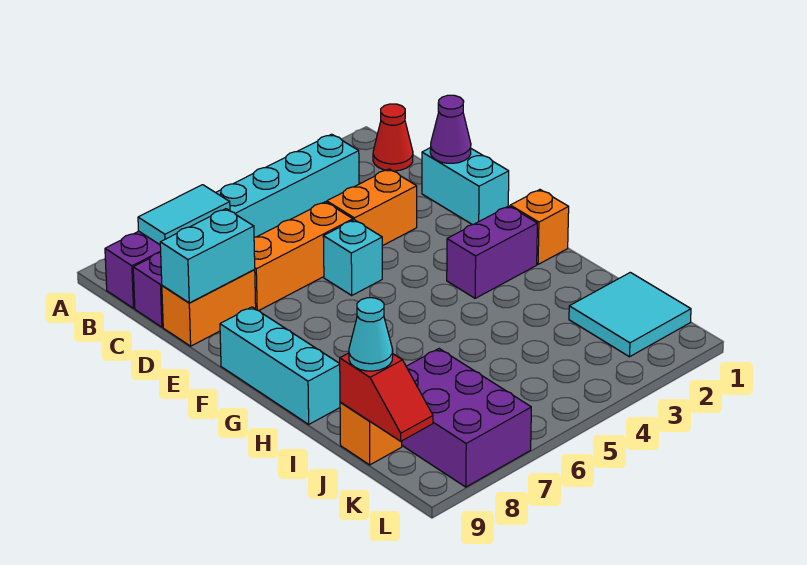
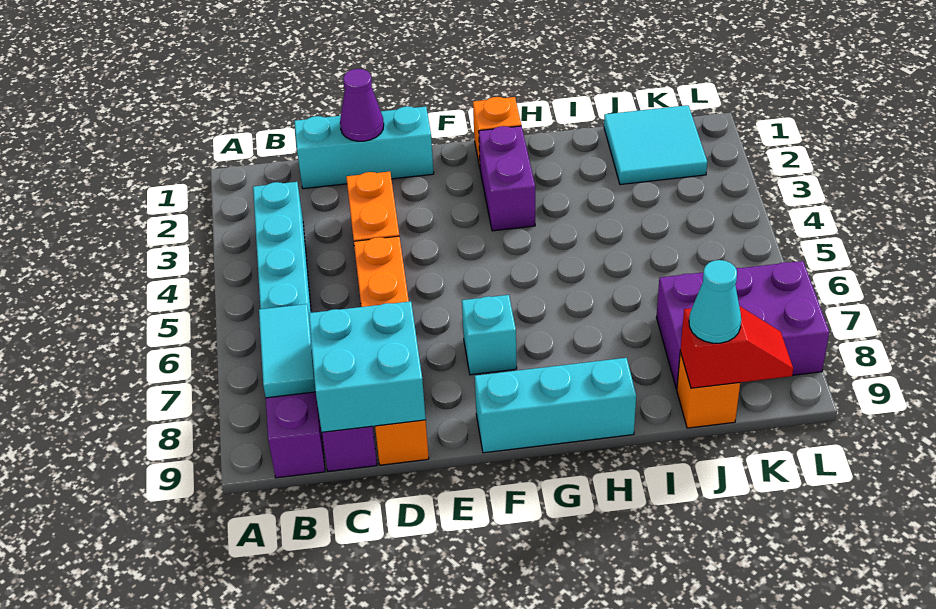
red cone B1 level 1 -> none
cyan brick D1:E1 level 1 -> cyan brick C1:E1 level 1
cyan brick D8:D9 level 2 -> cyan brick C8:D9 level 2
cyan brick E5 level 1 -> cyan brick F7 level 1

